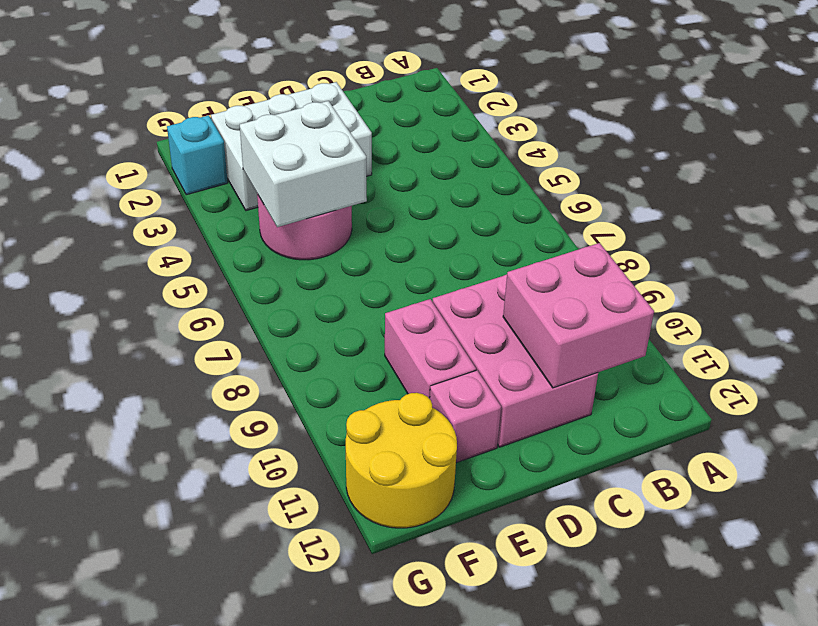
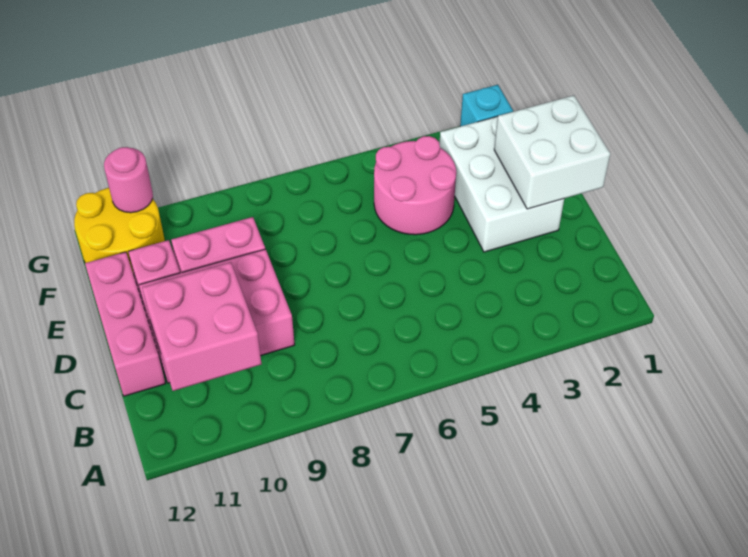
none -> pink brick C12:E12 level 1
white brick E4:F5 level 2 -> white brick D1:E2 level 2
none -> pink round brick G11 level 2

